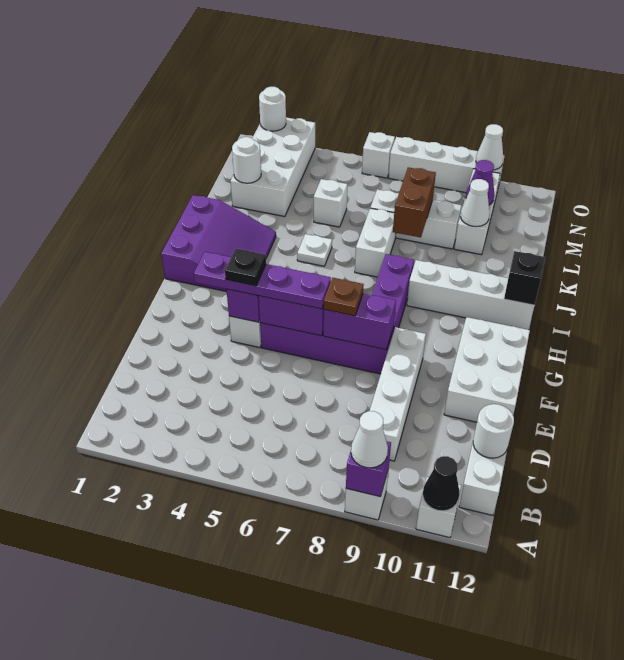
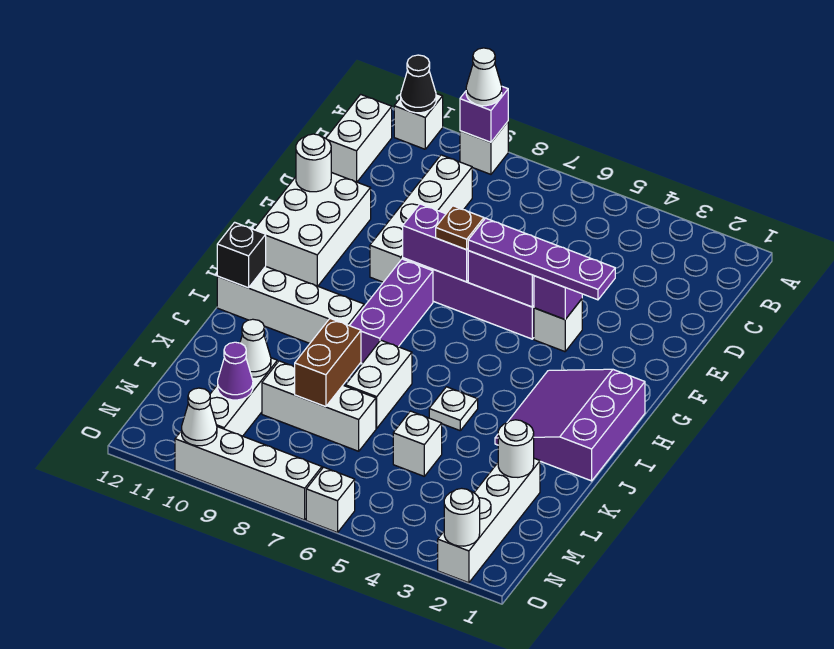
white round brick C12 level 2 -> white round brick E12 level 2
black plate F4 level 4 -> none
white brick L2:O3 level 1 -> white brick L2:O2 level 1

